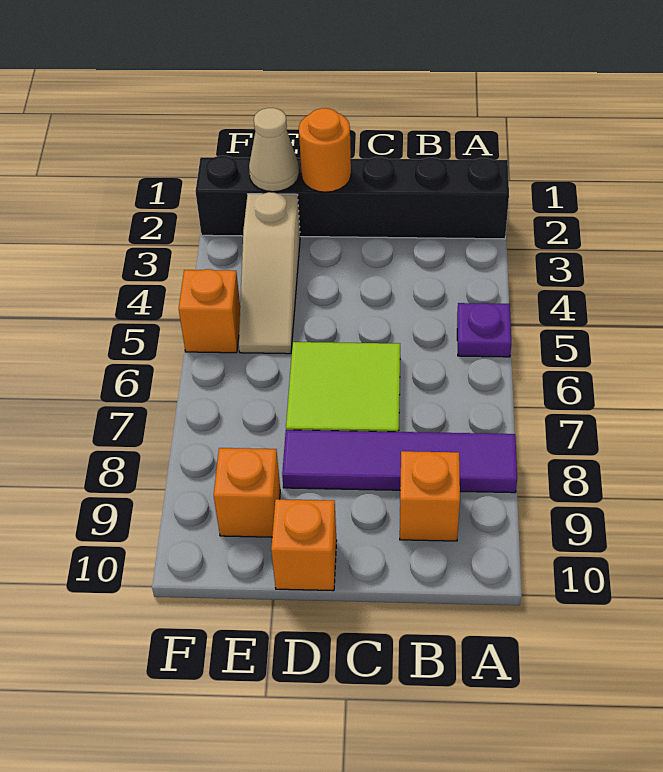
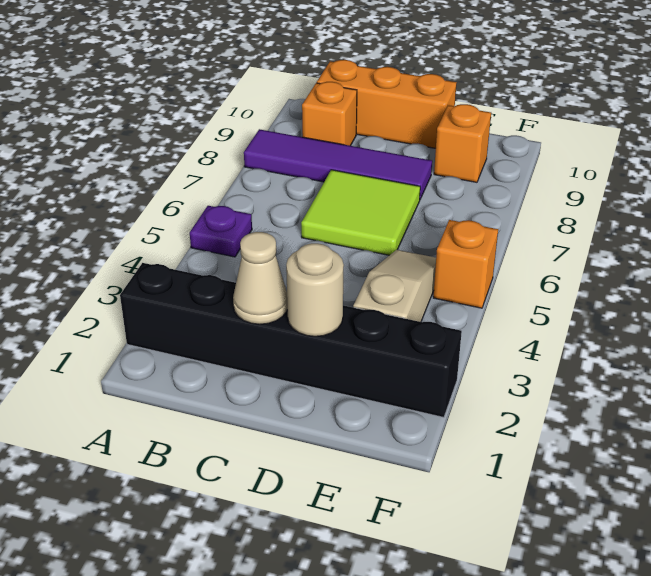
orange round brick D2 level 2 -> tan round brick D2 level 2
orange brick D10 level 1 -> orange brick B10:D10 level 1
tan cone E2 level 2 -> tan cone C2 level 2

